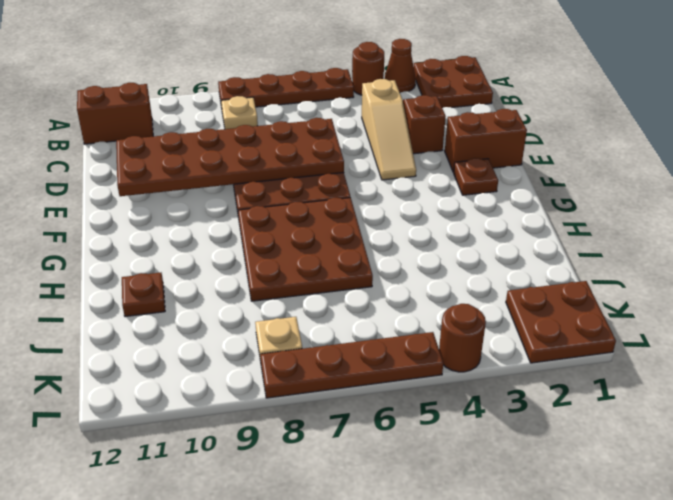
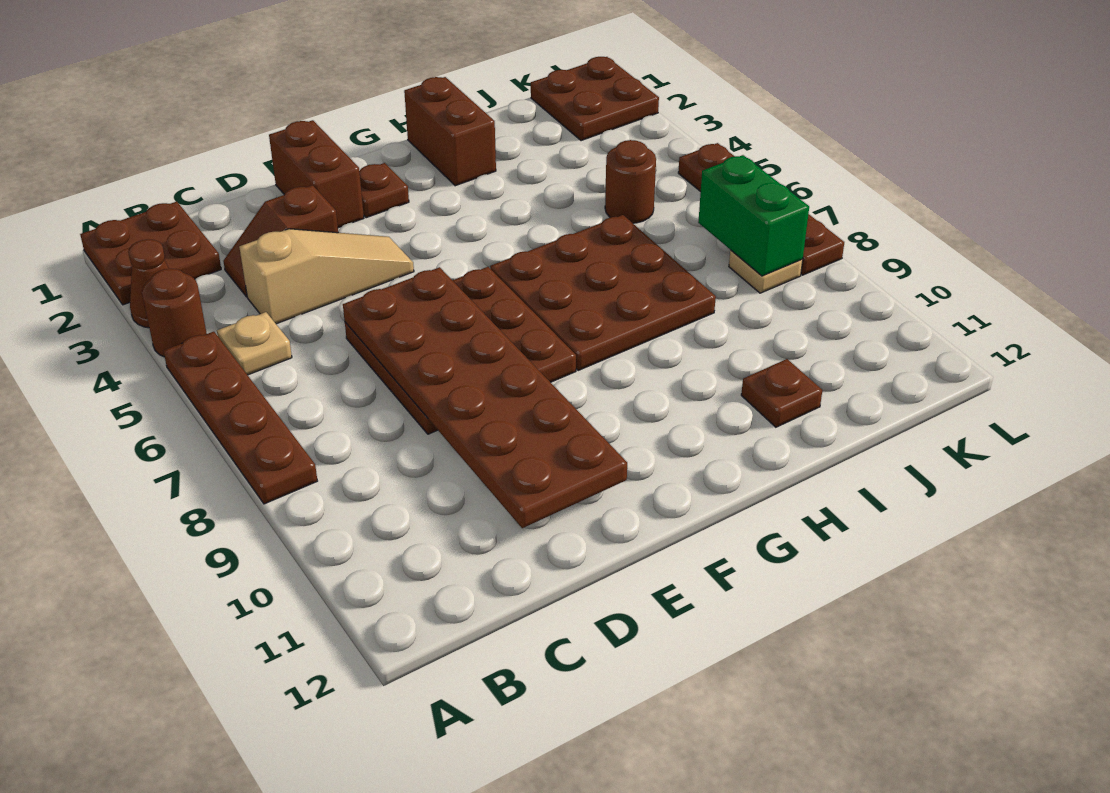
tan plate B8 level 1 -> tan plate B5 level 1
brown brick B11:B12 level 1 -> brown brick H1:H2 level 1
none -> green brick K7:K8 level 2
brown round brick L4 level 1 -> brown round brick J5 level 1

